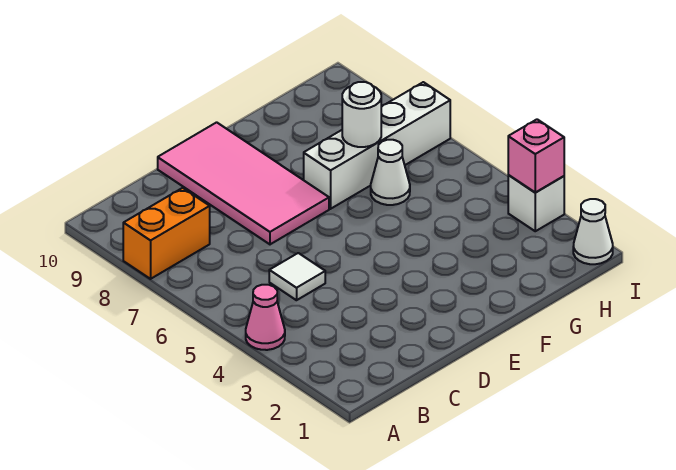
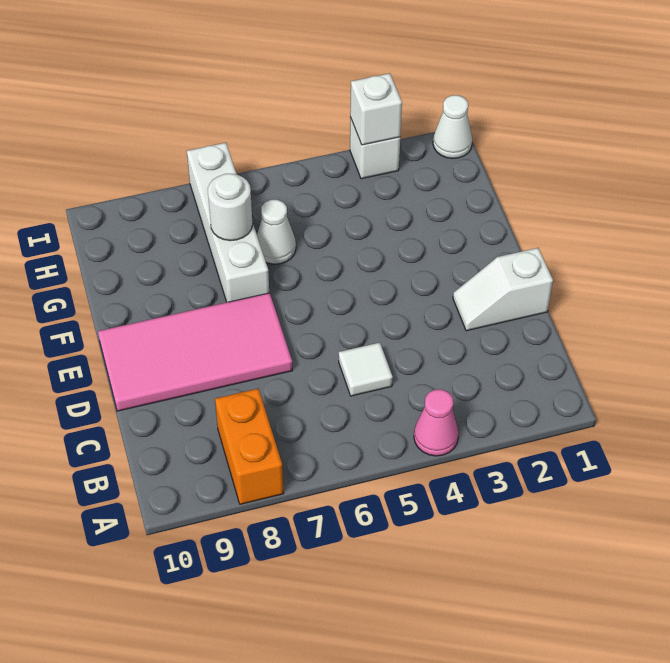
none -> white slope D1:D2 level 1 top 1
pink brick I3 level 2 -> white brick I3 level 2

